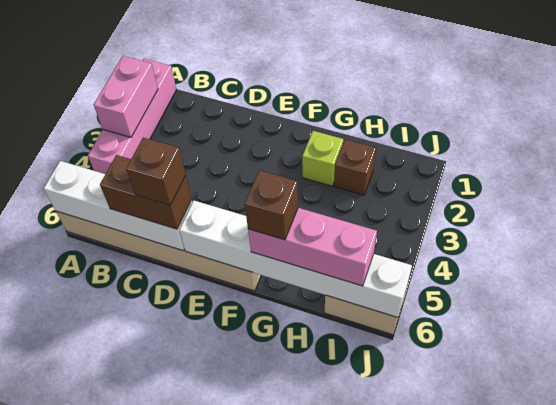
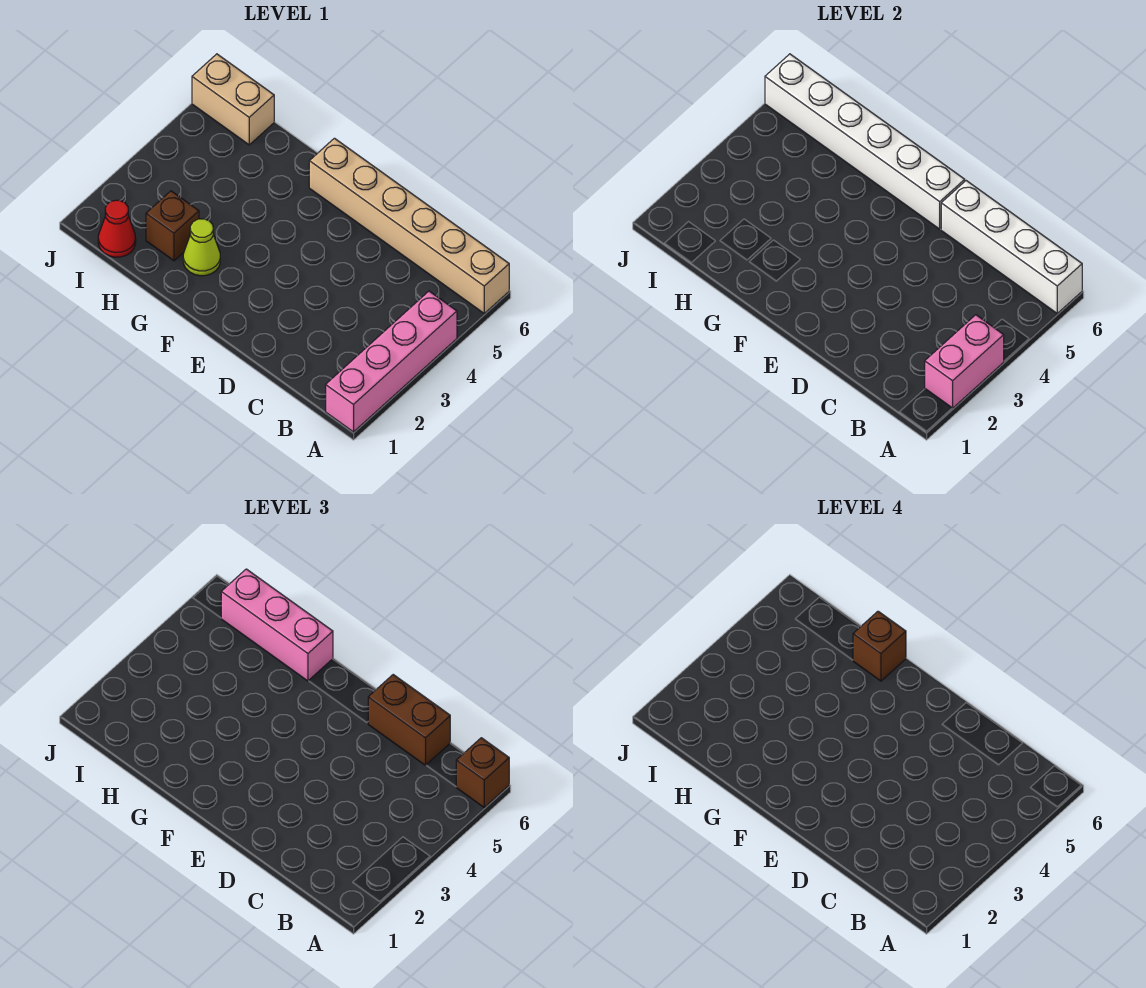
brown brick D6 level 4 -> brown brick A6 level 3
lime brick G2 level 1 -> lime cone G2 level 1
none -> red cone I1 level 1

